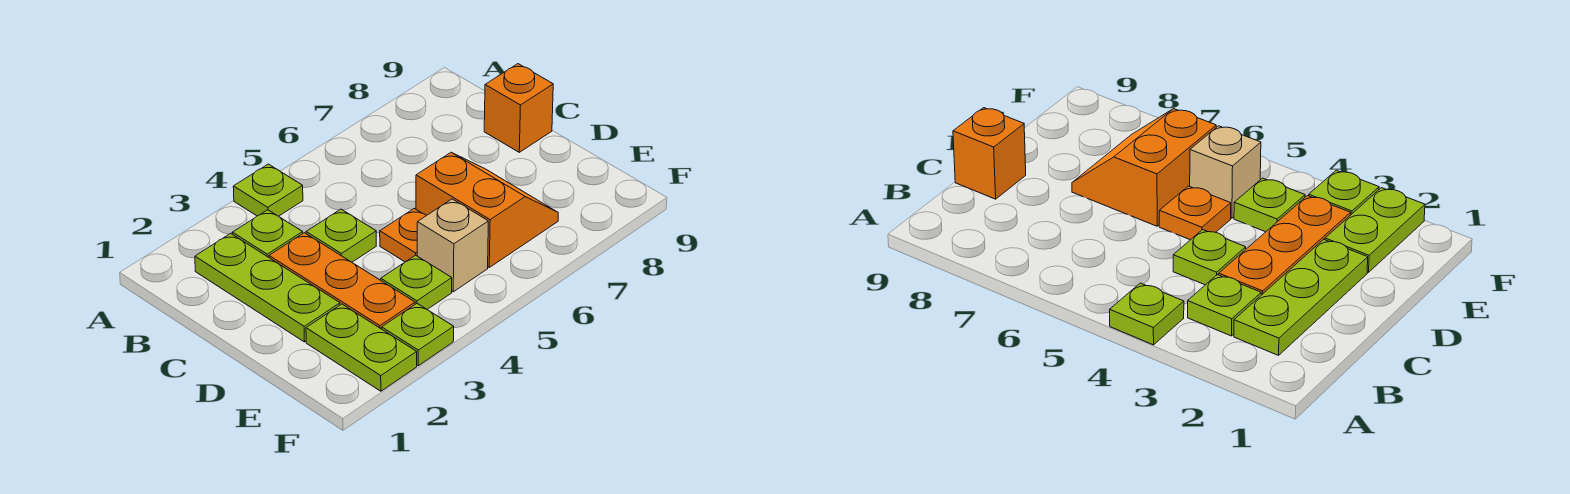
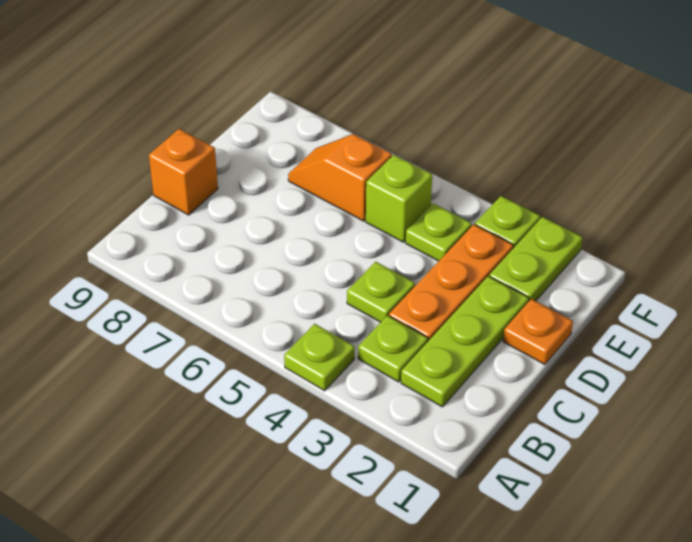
orange plate D5 level 1 -> orange plate D1 level 1
orange slope D6:E7 level 1 top 6 -> orange slope E6:E7 level 1 top 6
tan brick E5 level 1 -> lime brick E5 level 1

